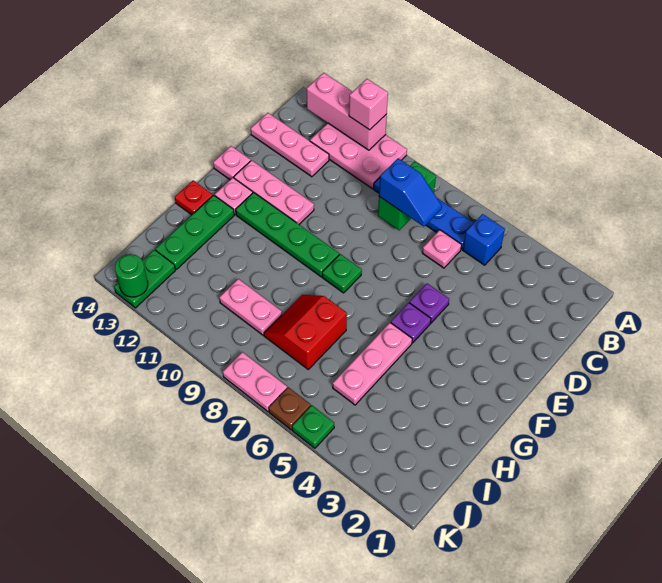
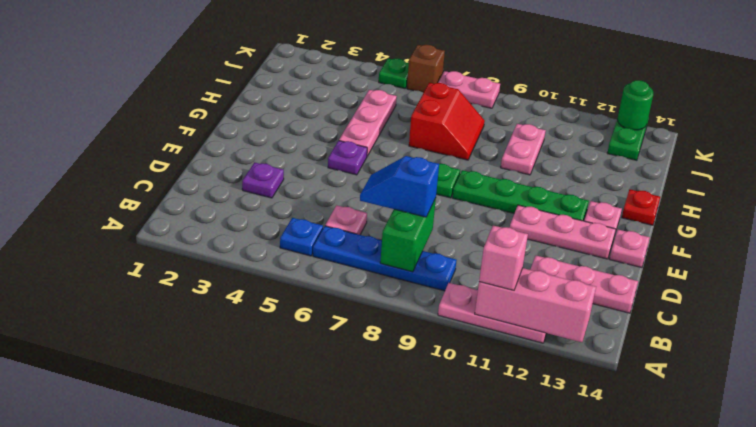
pink plate A10:B12 level 1 -> pink plate A10:A12 level 1
blue brick B5 level 1 -> blue plate B5 level 1
purple plate E5 level 1 -> purple plate D3 level 1
green plate G13:I13 level 1 -> none
pink plate I9:I10 level 1 -> pink plate H10:I10 level 1
brown plate K6 level 1 -> brown brick K6 level 1

